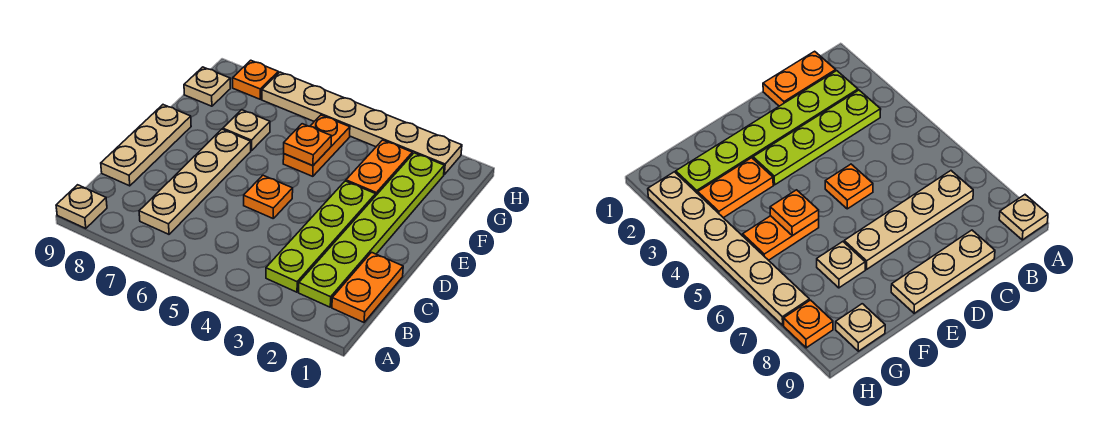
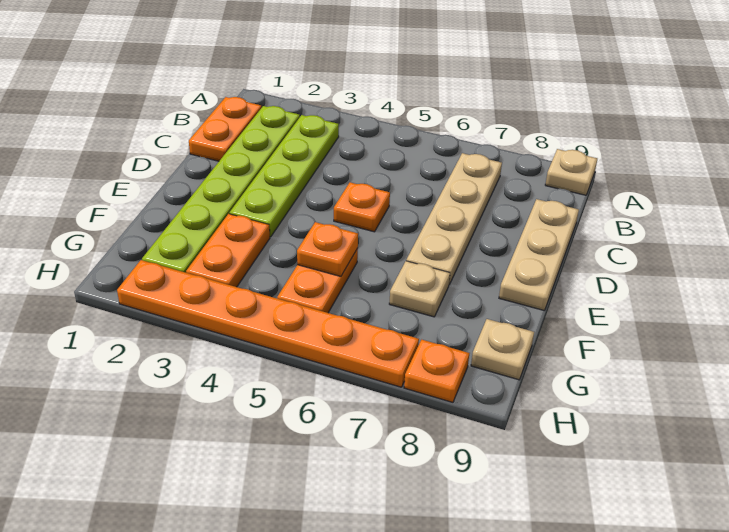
tan plate H2:H7 level 1 -> orange plate H2:H7 level 1

